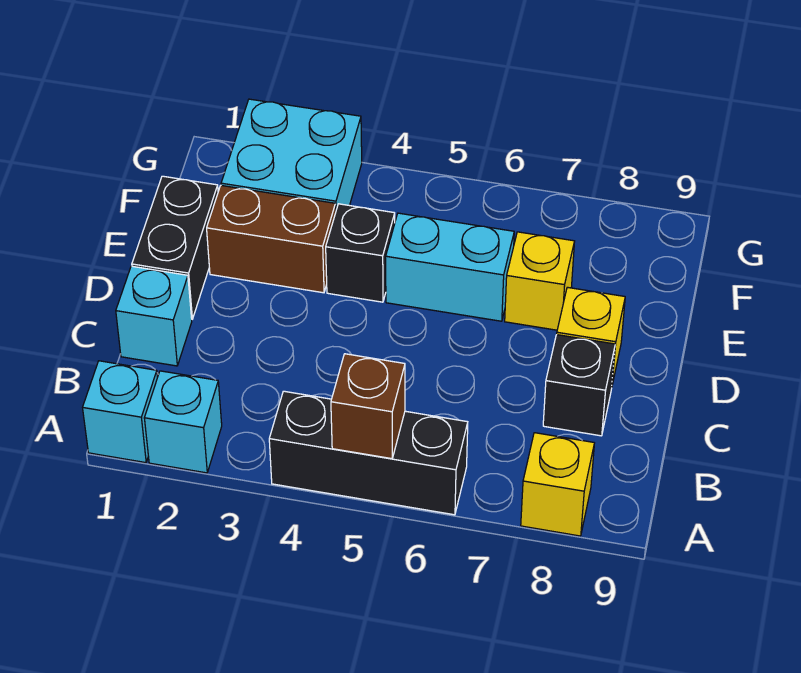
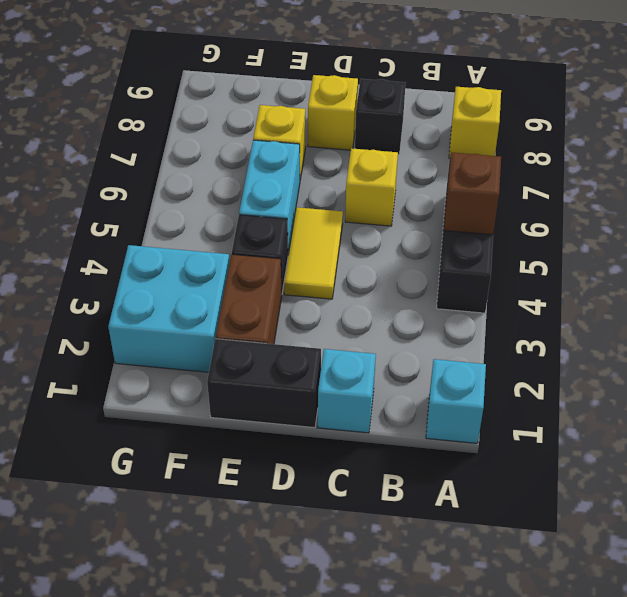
cyan brick A2 level 1 -> none
none -> yellow brick C6 level 1
none -> yellow tile D4:D5 level 1

